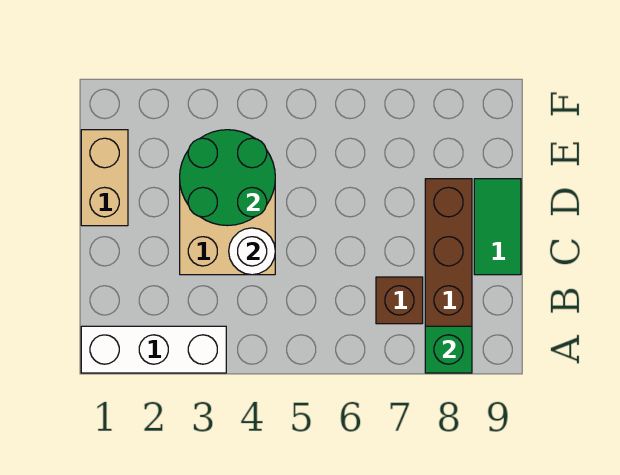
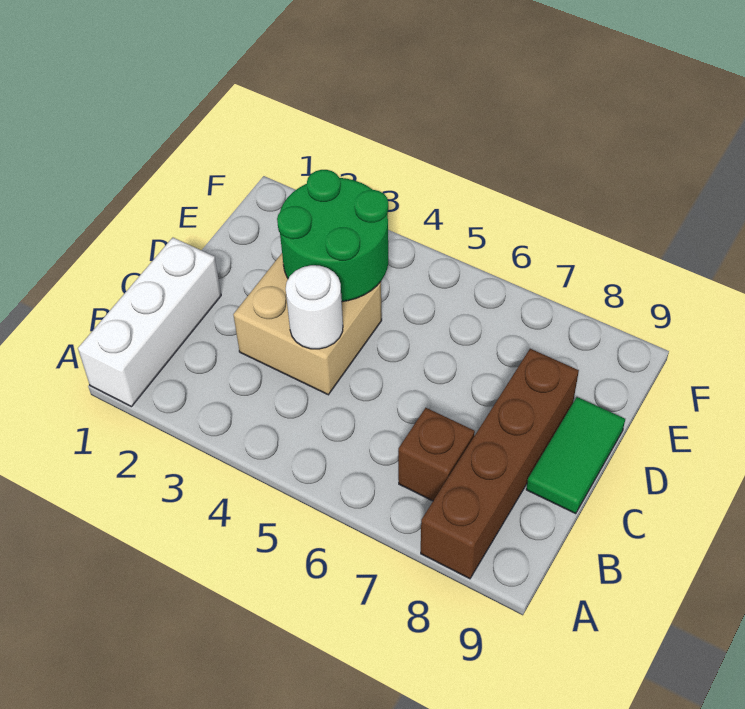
white brick A1:A3 level 1 -> white brick A1:C1 level 1
green brick A8 level 2 -> none
tan brick D1:E1 level 1 -> none

